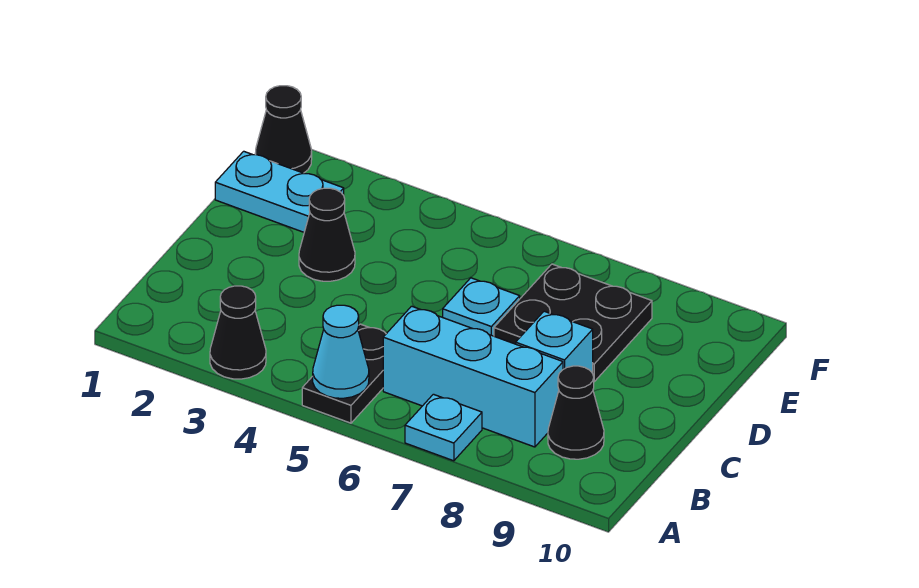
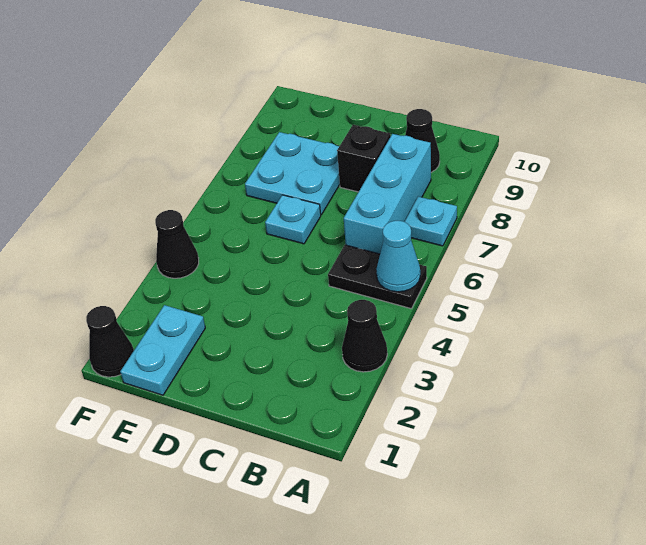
cyan brick C8 level 1 -> black brick C8 level 1
black cone D3 level 1 -> black cone F4 level 1
black plate D7:E8 level 1 -> cyan plate D7:E8 level 1

